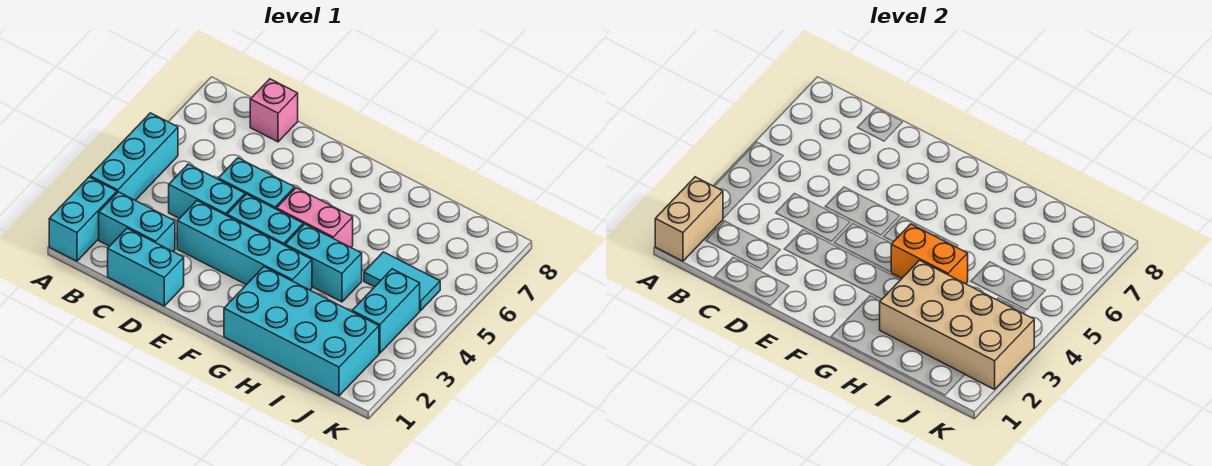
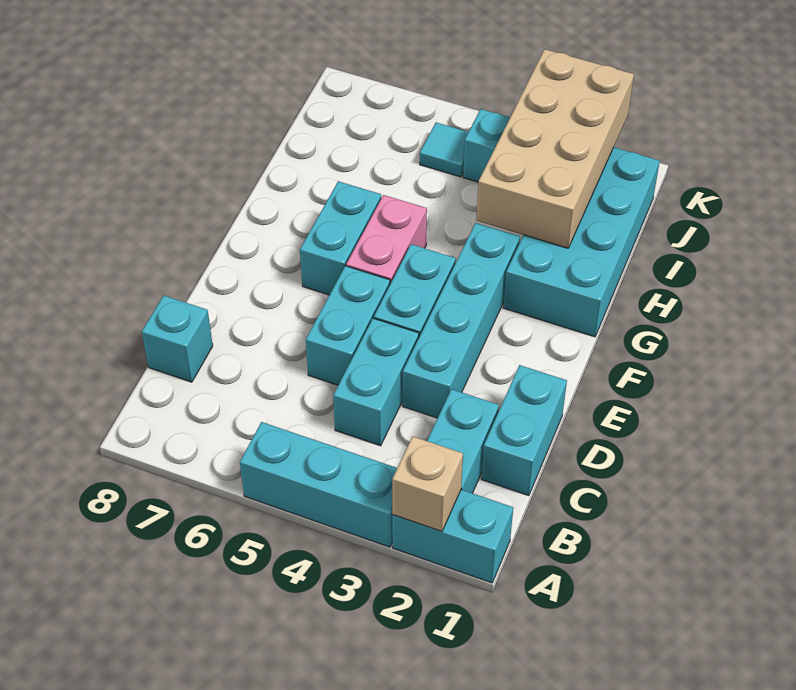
tan brick A1:A2 level 2 -> tan brick A2 level 2
pink brick C8 level 1 -> cyan brick C8 level 1
cyan brick G4:H4 level 1 -> cyan brick F6:G6 level 1
orange brick G4:H4 level 2 -> none
cyan tile I5:J5 level 1 -> cyan tile J5 level 1

